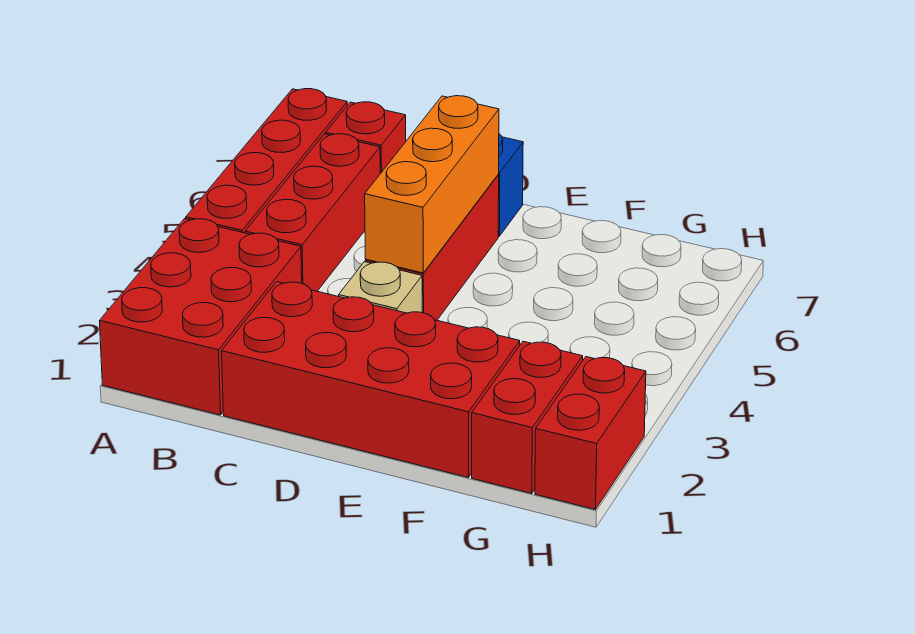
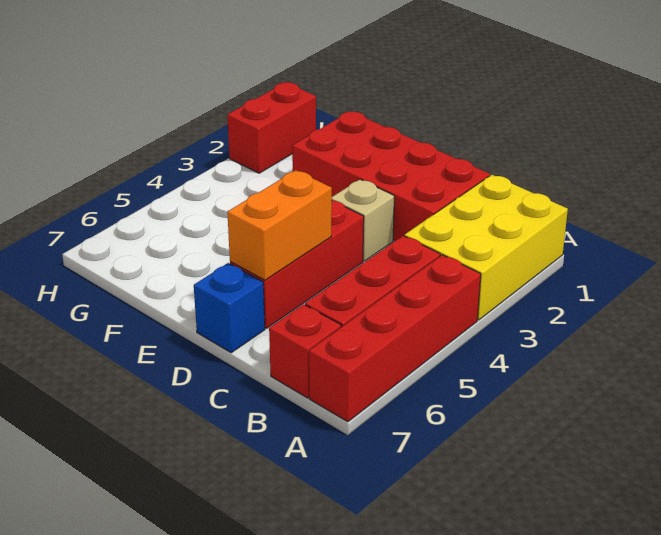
red brick A1:B3 level 1 -> yellow brick A1:B3 level 1
orange brick D4:D6 level 2 -> orange brick D5:D6 level 2
red brick G1:G2 level 1 -> none

